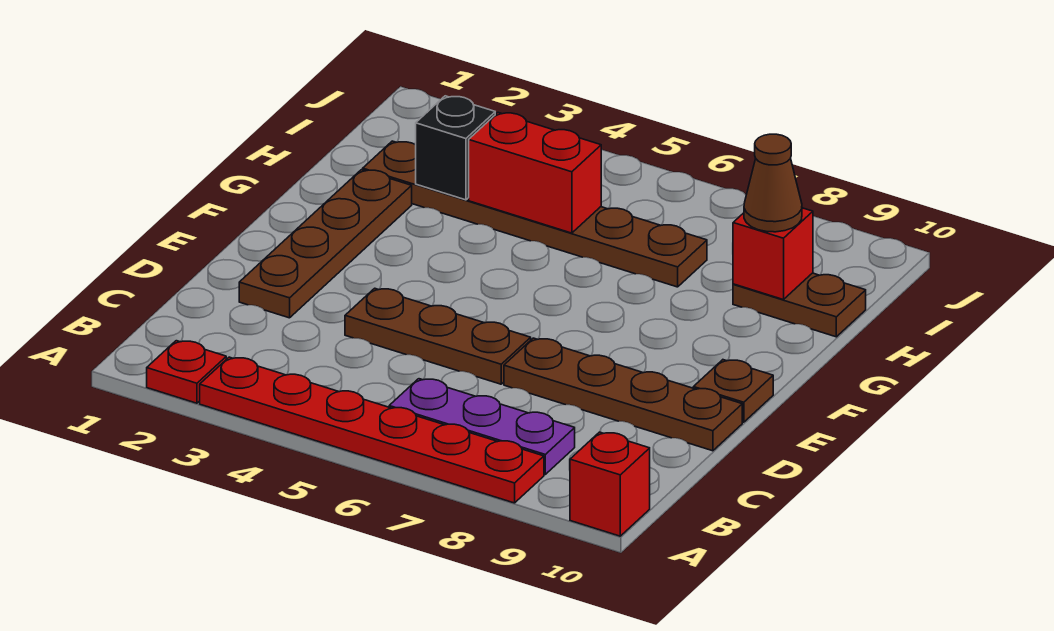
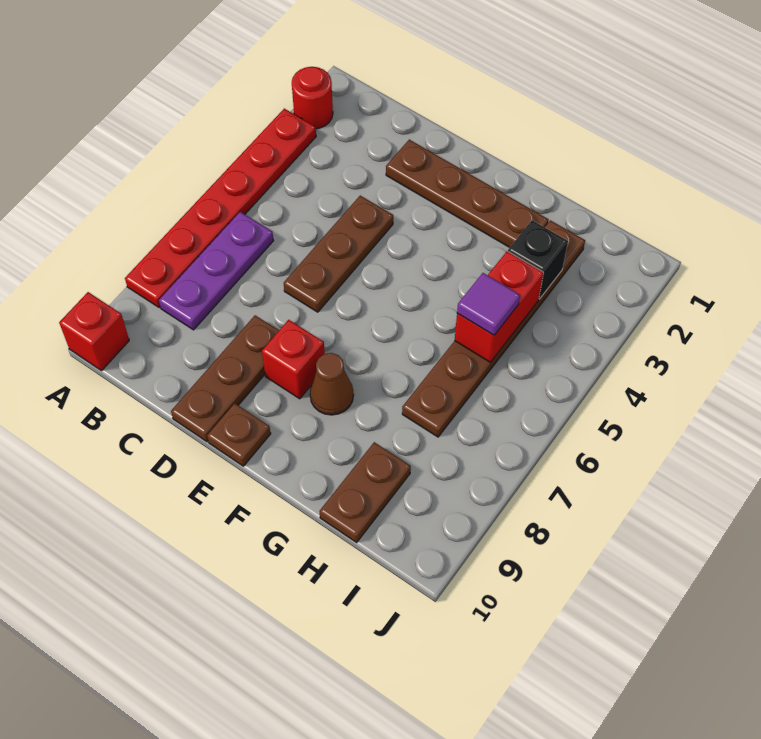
red plate A2 level 1 -> red round brick A2 level 1
brown plate D7:D10 level 1 -> brown plate D8:D10 level 1
none -> purple tile H5 level 3
red brick H9 level 2 -> red brick E8 level 1
brown cone H9 level 3 -> brown cone F8 level 1

